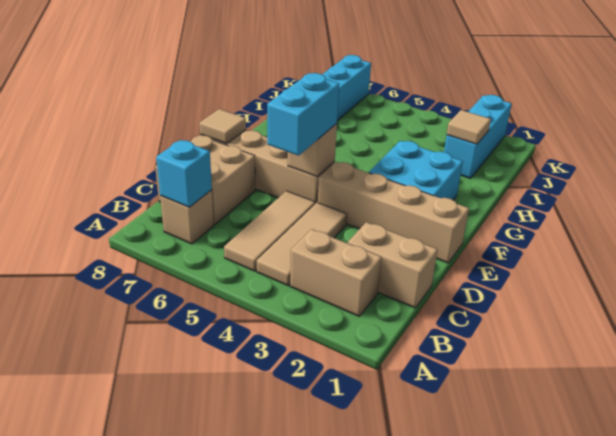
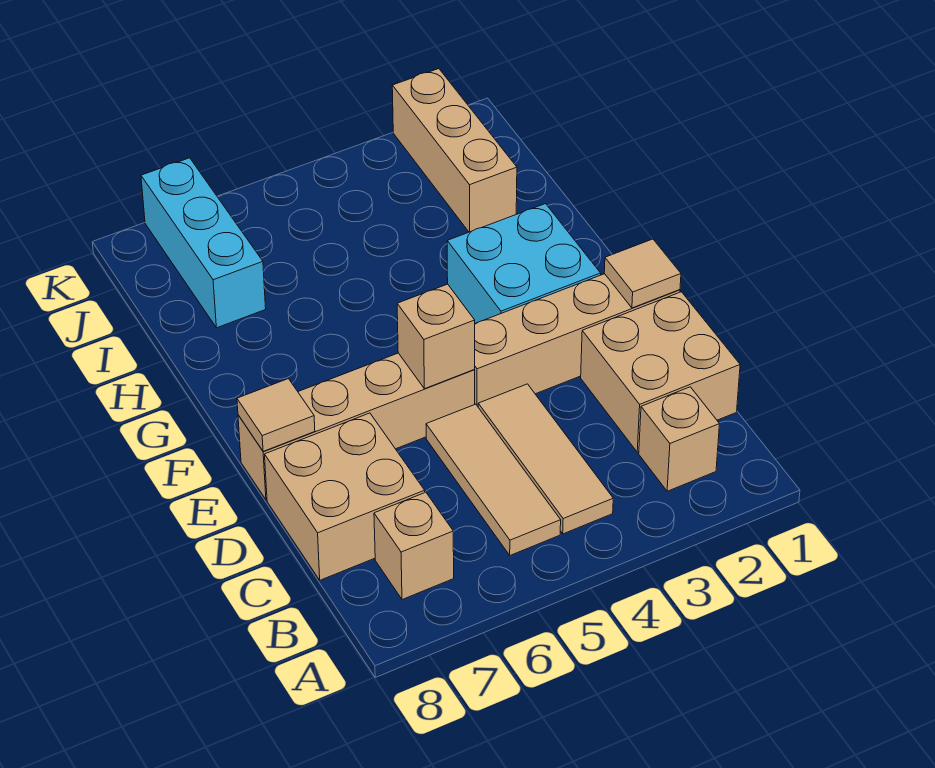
tan brick B2:B3 level 1 -> tan brick B2 level 1
cyan brick B7 level 2 -> none
tan brick C1:C2 level 1 -> tan brick C1:D2 level 1
cyan brick D5:E5 level 3 -> none
cyan brick I2:K2 level 1 -> tan brick I2:K2 level 1
tan tile I2 level 2 -> tan tile E1 level 2

